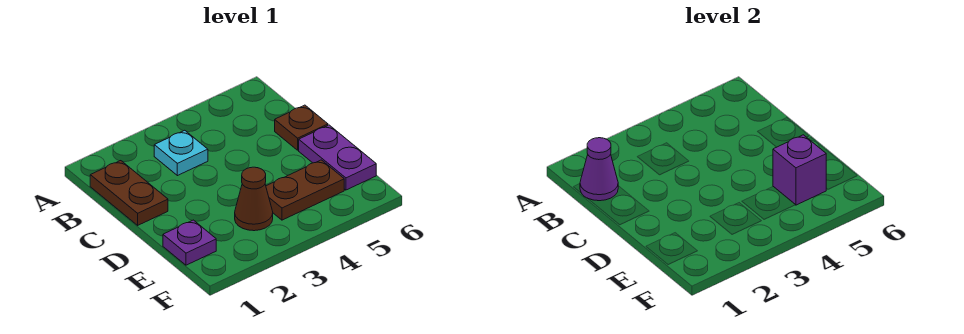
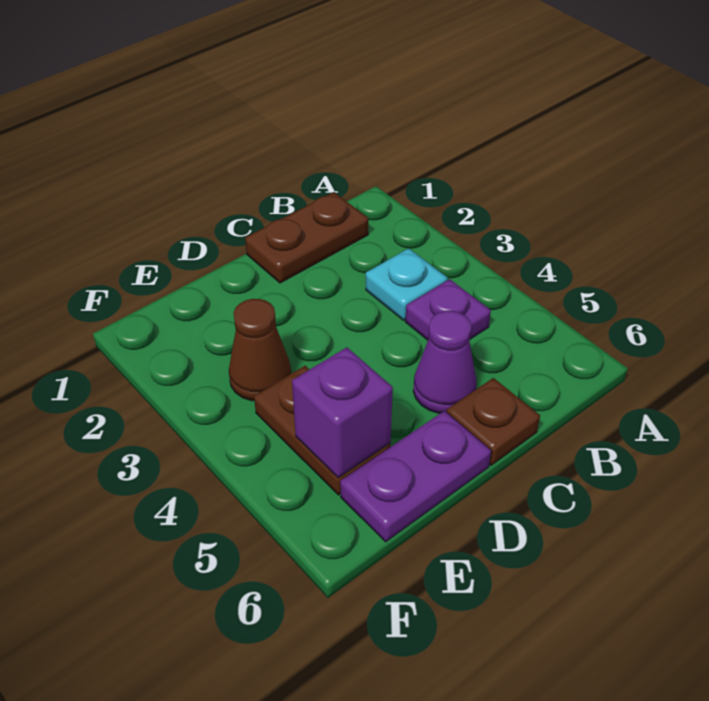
purple cone B1 level 2 -> purple cone C5 level 1
purple plate E1 level 1 -> purple plate B4 level 1

